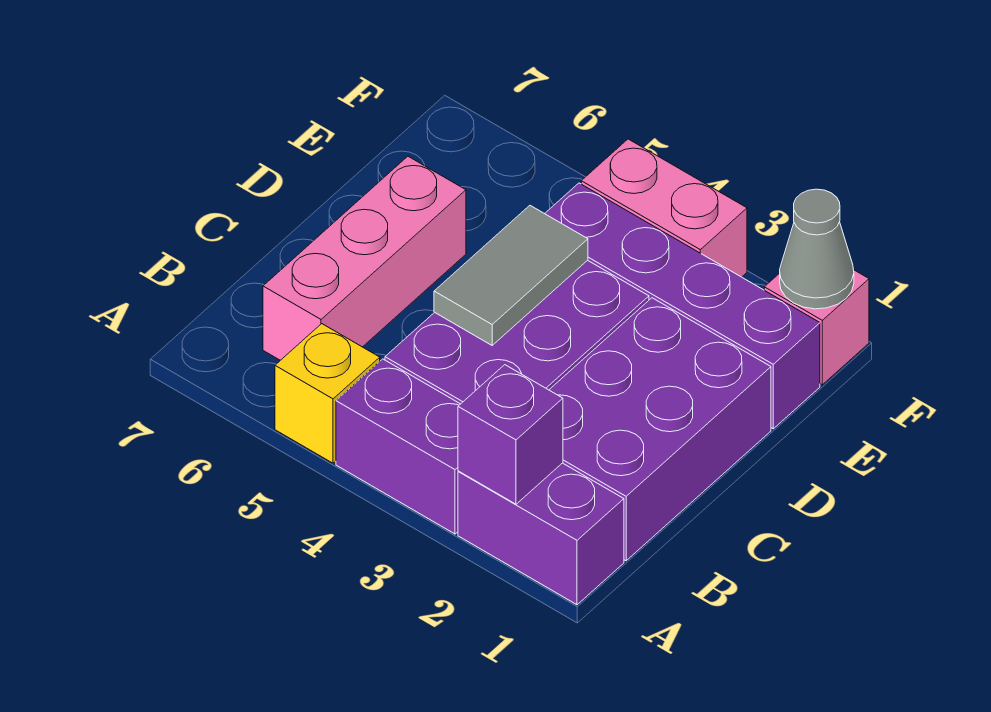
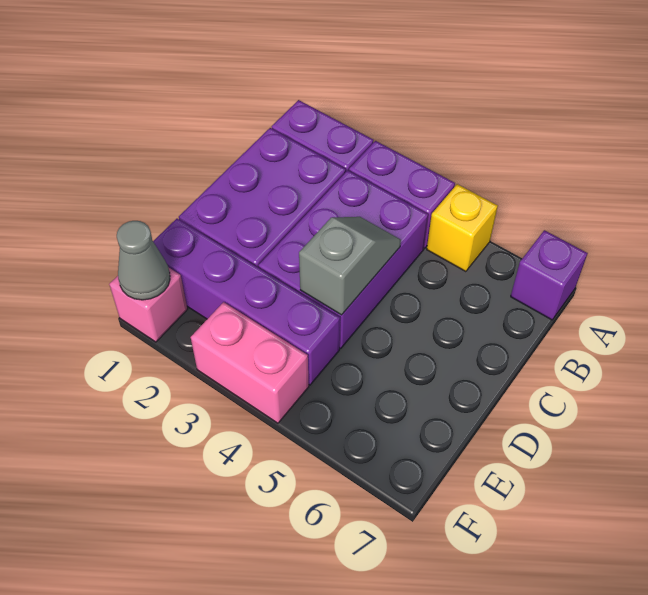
purple brick A2 level 2 -> purple brick A7 level 1
pink brick B6:D6 level 1 -> none
grey tile C4:D4 level 2 -> grey slope C4:D4 level 2 top D

